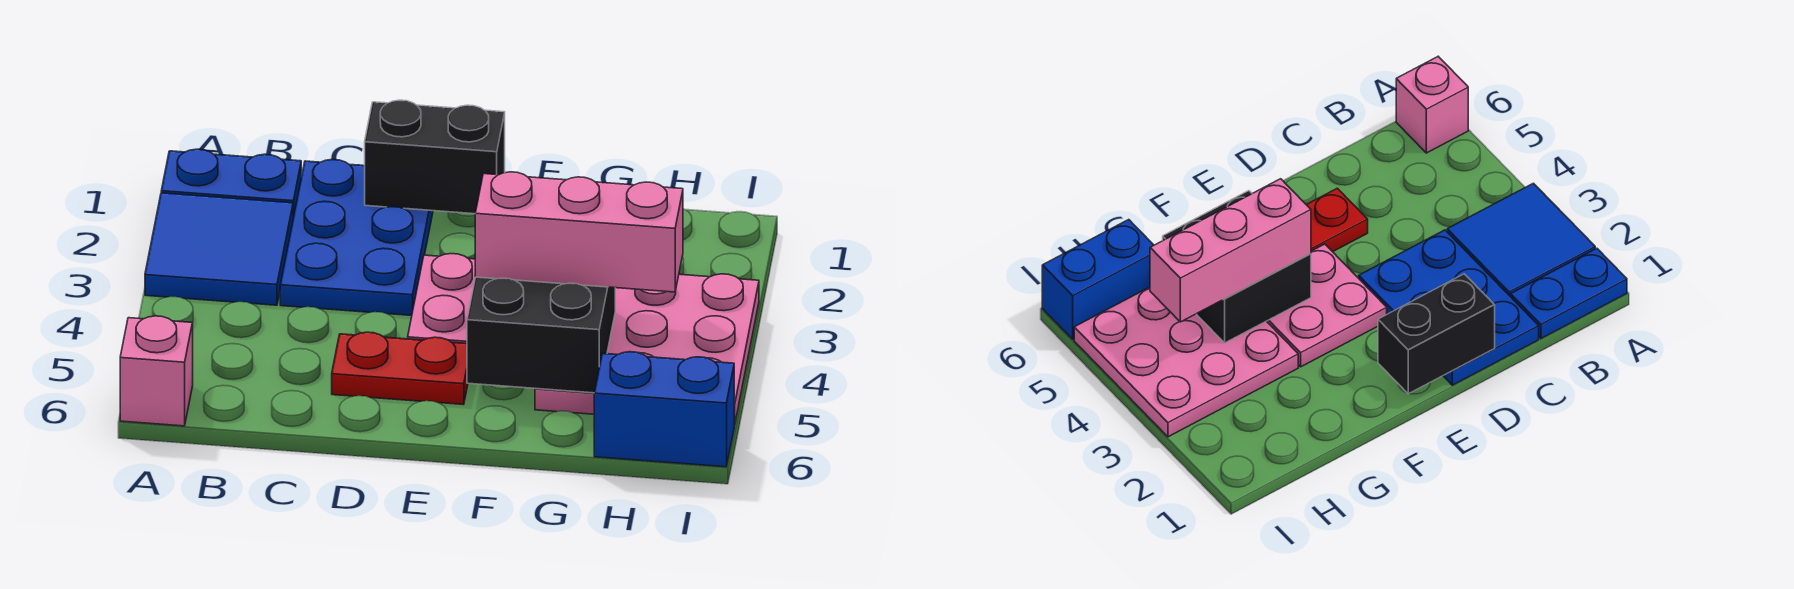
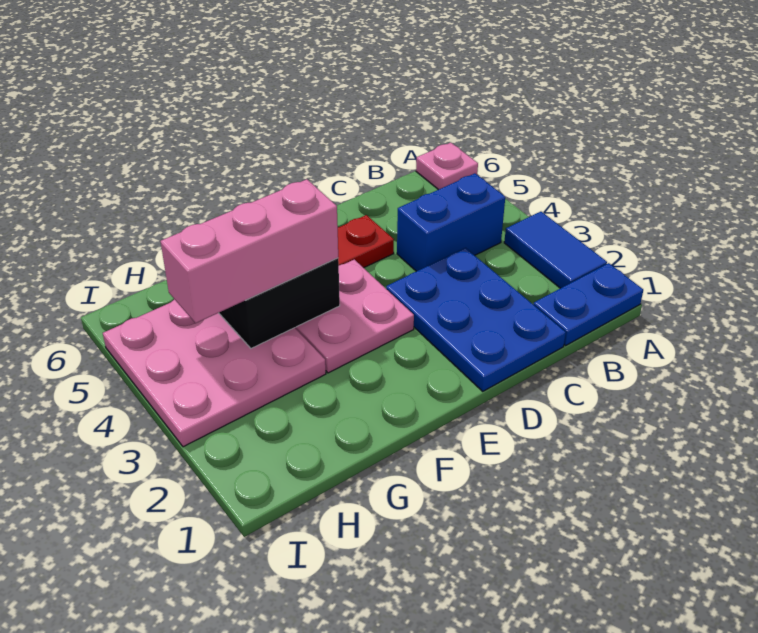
blue tile A2:B3 level 1 -> blue tile A2:A3 level 1
pink brick A6 level 1 -> pink plate A6 level 1
black brick D1:E1 level 2 -> none
blue brick H6:I6 level 1 -> blue brick B4:C4 level 1

